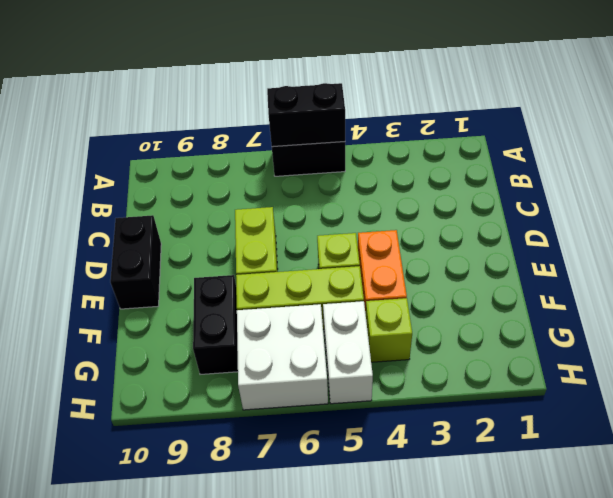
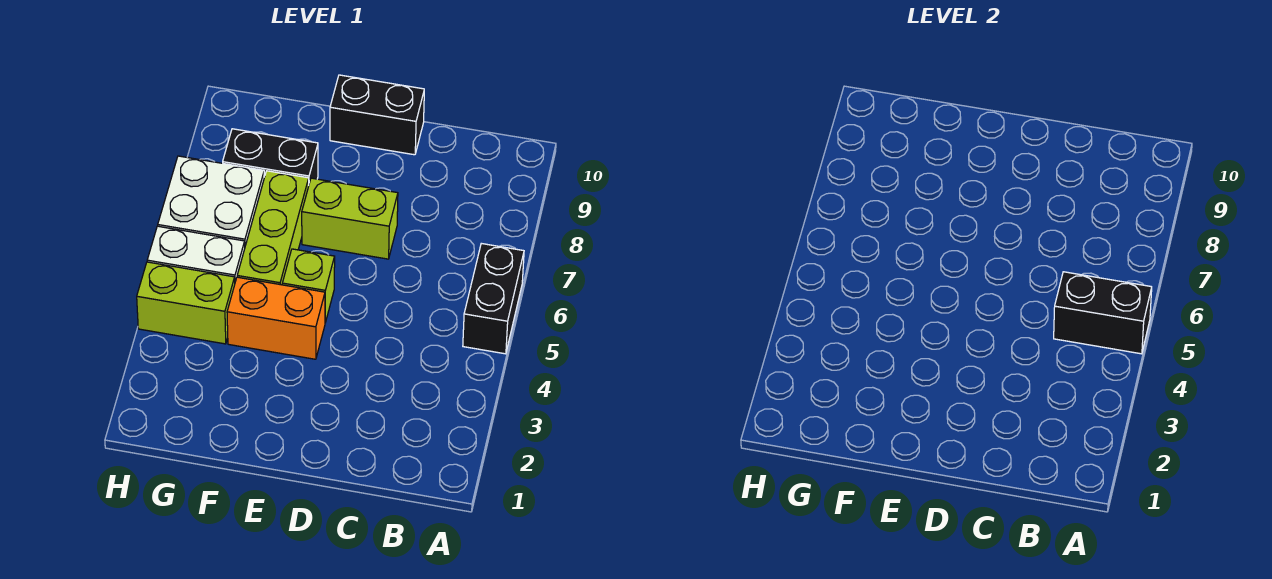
black brick A5:A6 level 2 -> black brick A5:B5 level 2
lime brick G4 level 1 -> lime brick G4:H4 level 1

